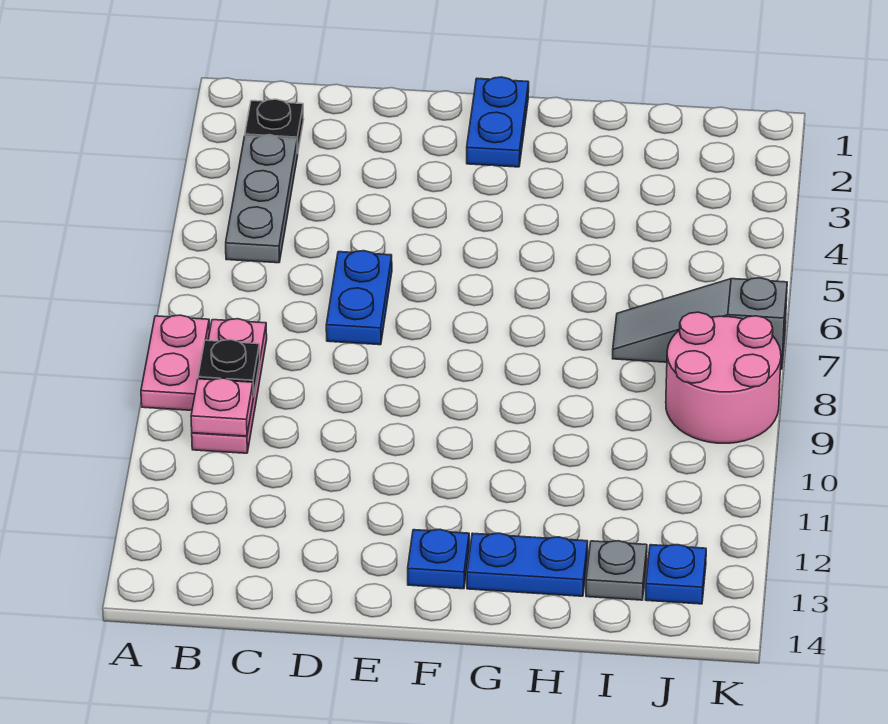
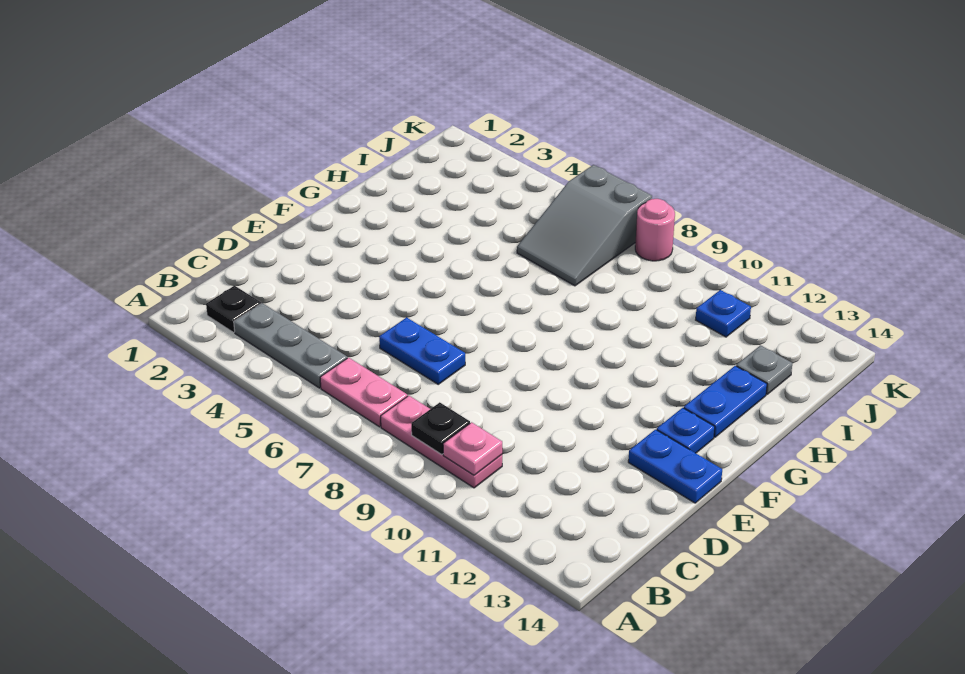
pink plate A8:A9 level 1 -> pink plate B6:B7 level 1
blue plate F1:F2 level 1 -> blue plate E13:E14 level 1
grey slope I7:K7 level 1 top K -> grey slope I6:K7 level 1 top K
pink round brick J8:K9 level 1 -> pink round brick K8 level 1
blue plate J13 level 1 -> blue plate J11 level 1

